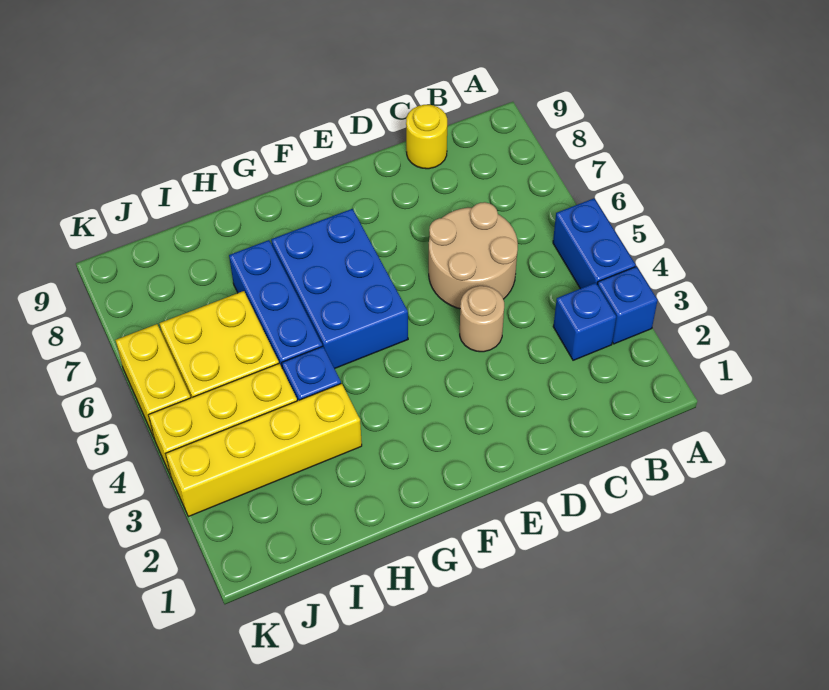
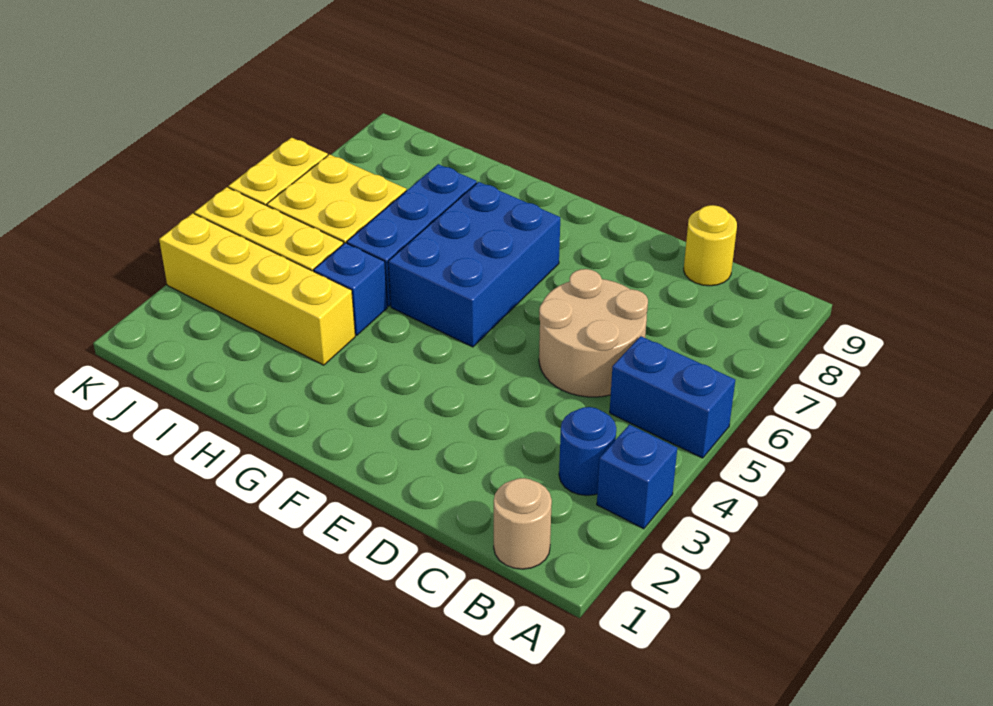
blue brick A4:A5 level 1 -> blue brick A5:B5 level 1
blue brick B3 level 1 -> blue round brick B3 level 1
tan round brick D4 level 1 -> tan round brick B1 level 1

